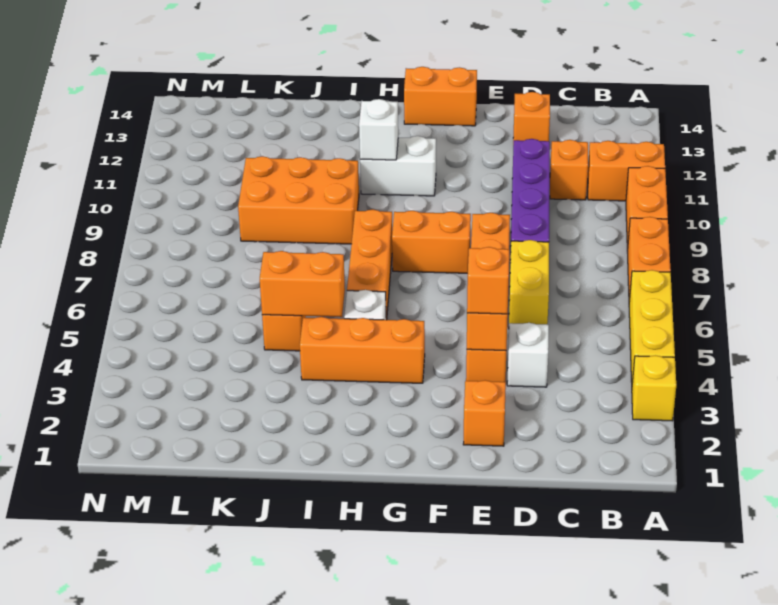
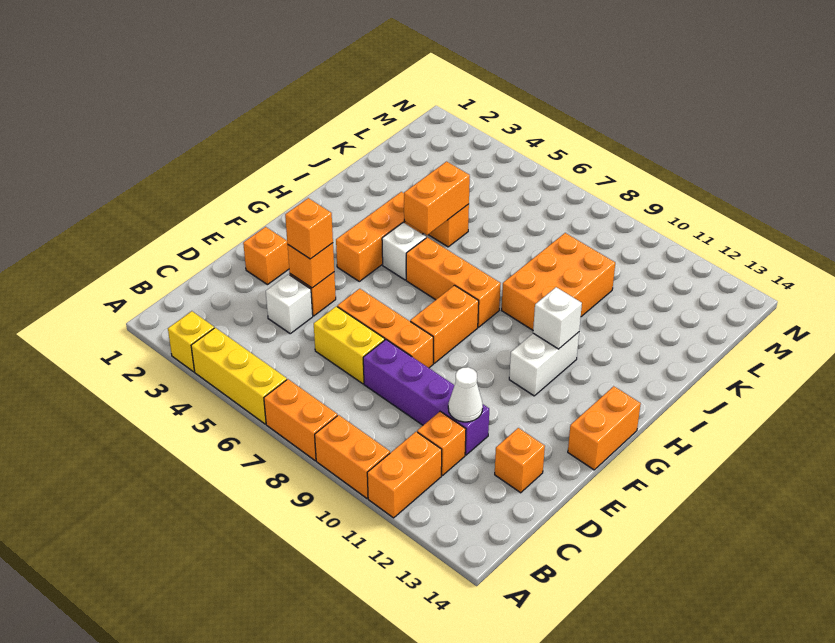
none -> white cone D11 level 2

